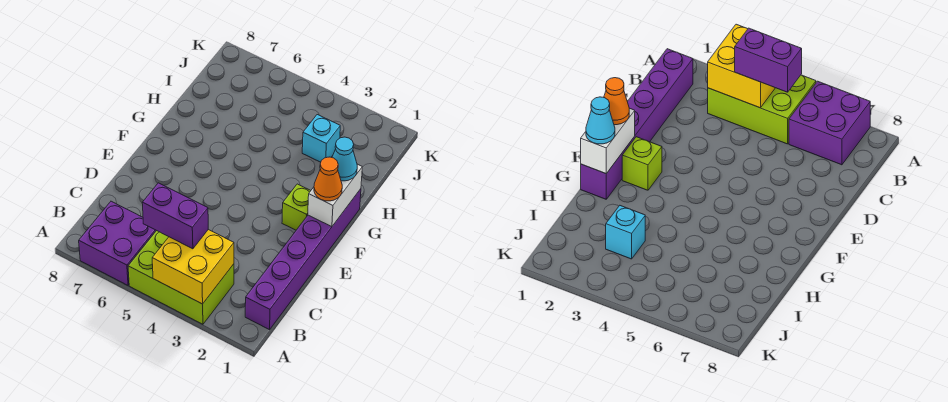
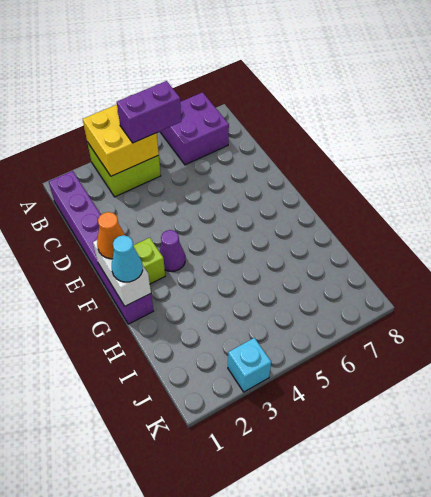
lime brick A3:B5 level 1 -> lime brick A3:B4 level 1
none -> purple cone F3 level 1
cyan brick I3 level 1 -> cyan brick K3 level 1

